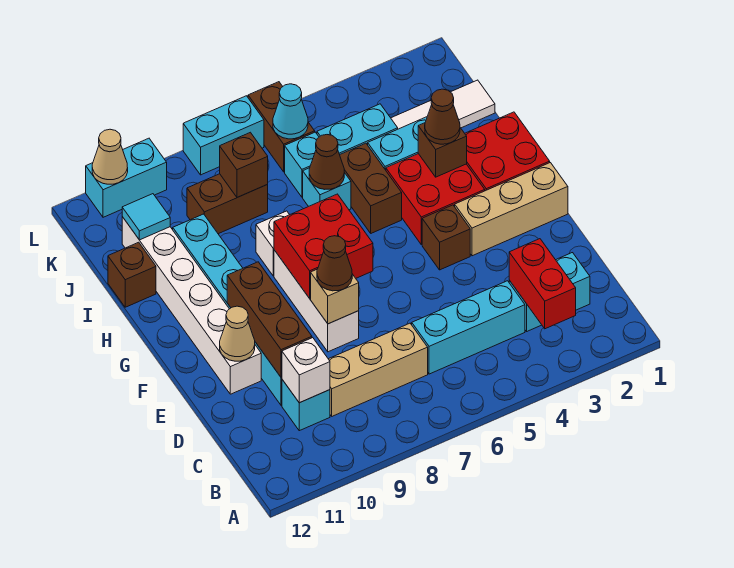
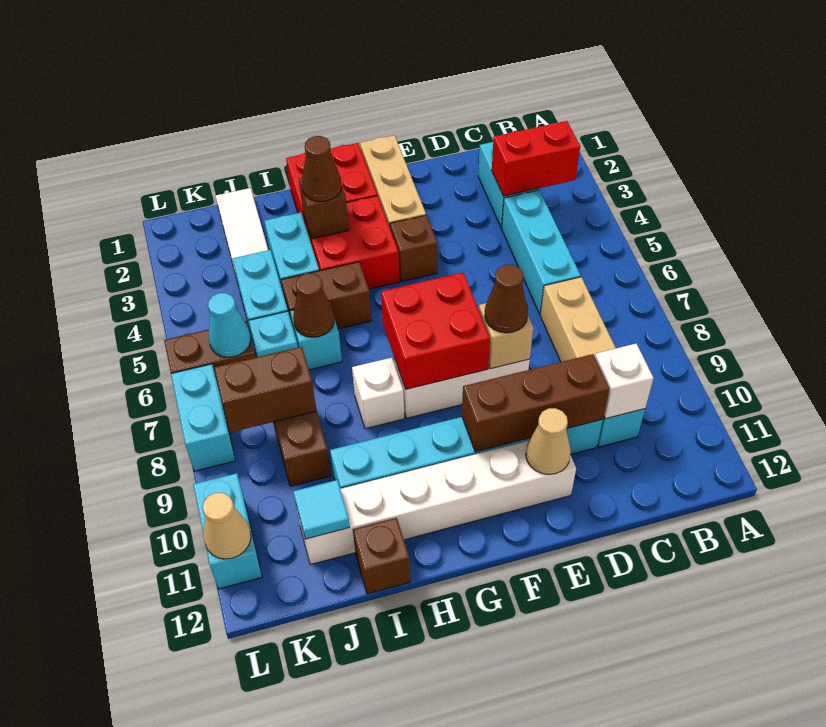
brown brick J8 level 2 -> brown brick J8:K8 level 2

